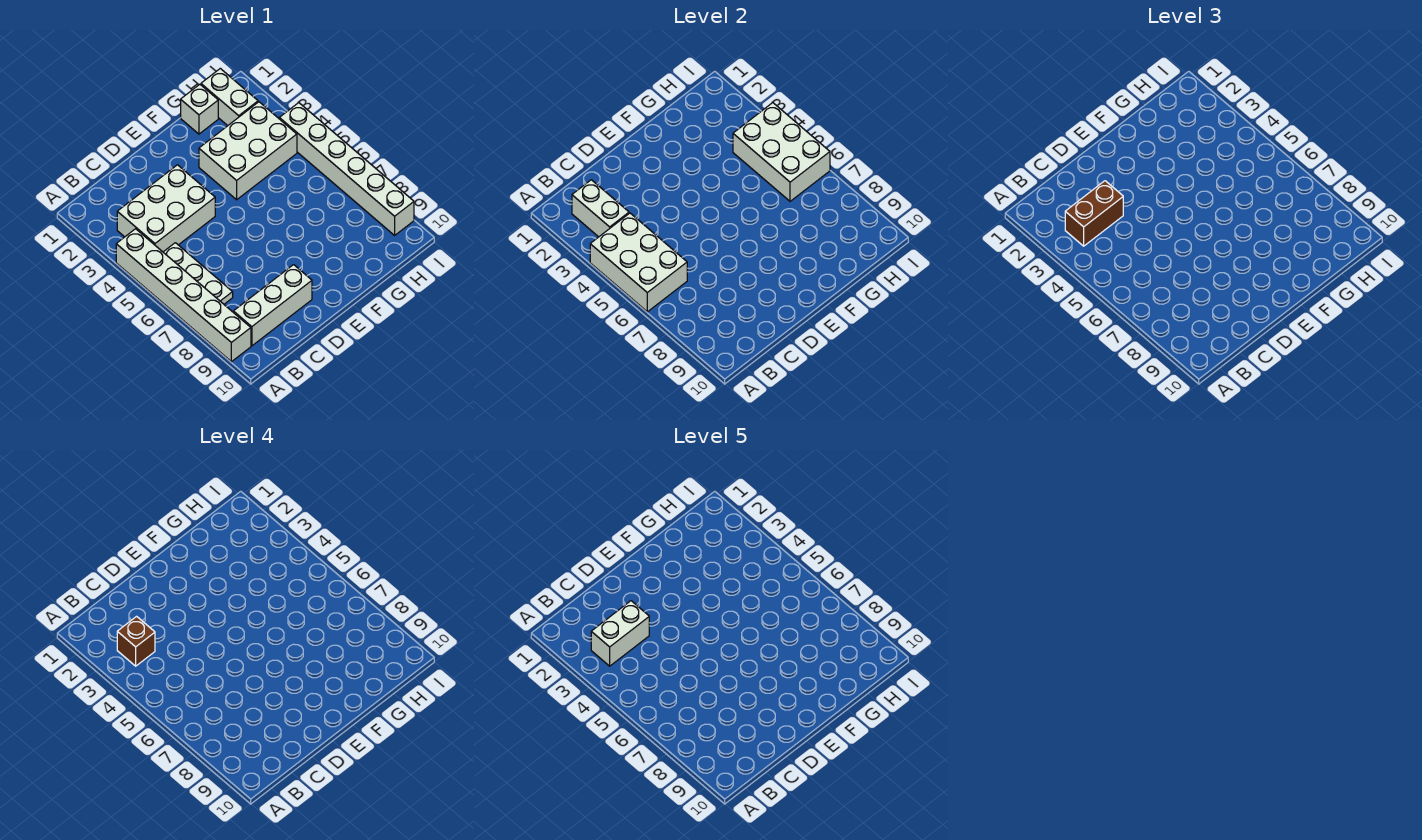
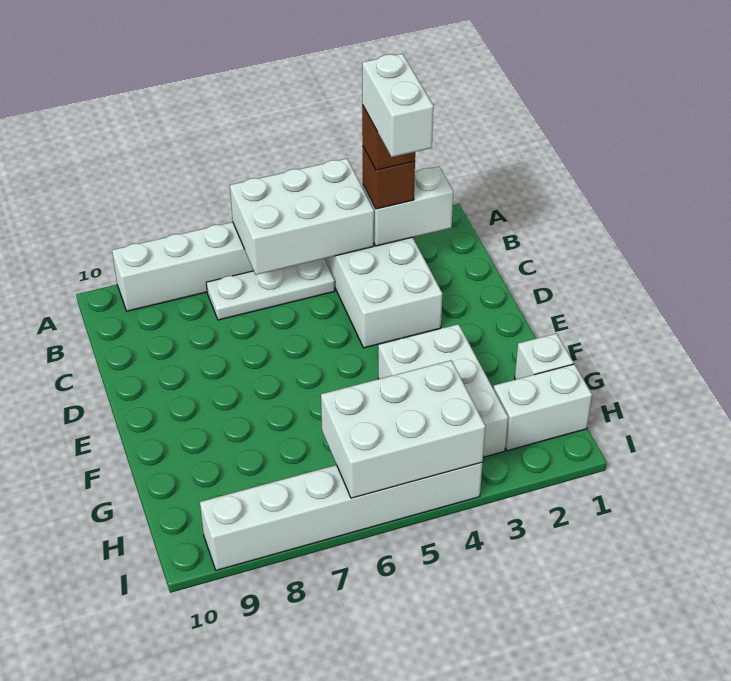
brown brick B3:C3 level 3 -> brown brick B3 level 3
white brick B9:D9 level 1 -> none

